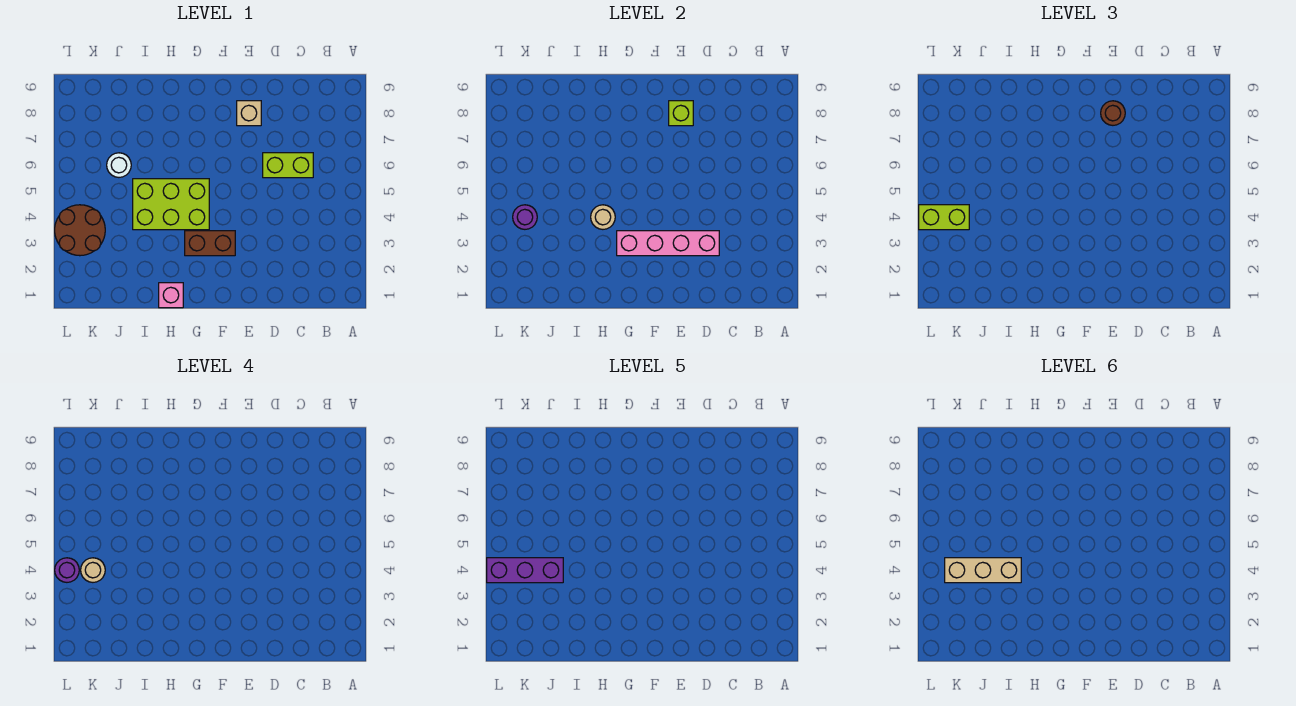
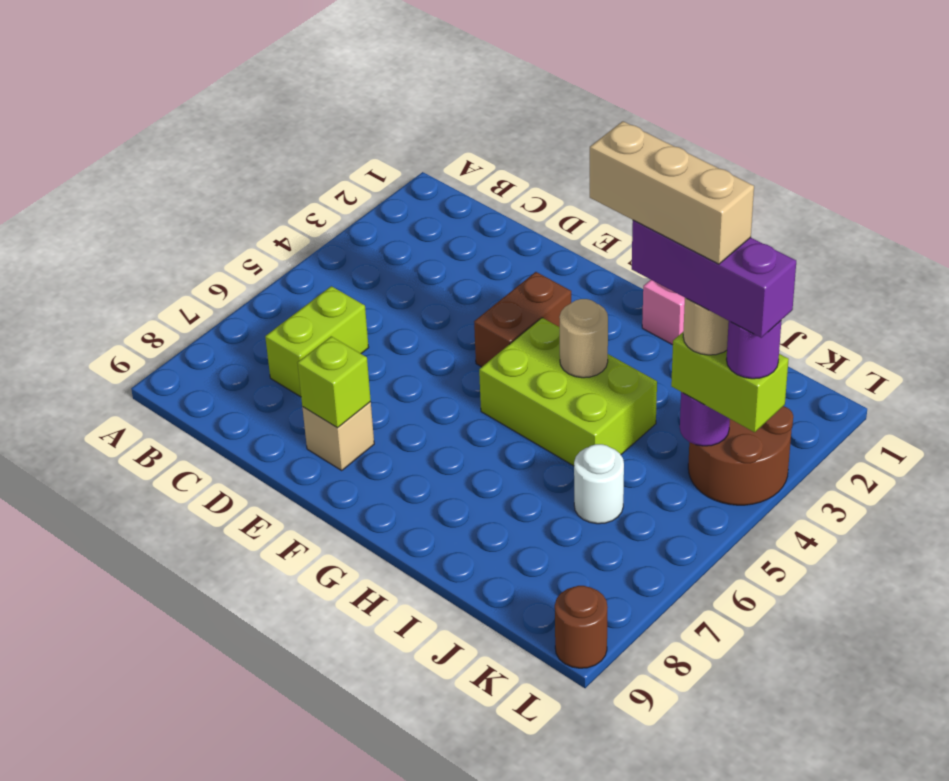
lime brick C6:D6 level 1 -> lime brick C6:C7 level 1
pink brick D3:G3 level 2 -> none
brown round brick E8 level 3 -> brown round brick L9 level 1
brown brick F3:G3 level 1 -> brown brick F3:F4 level 1

